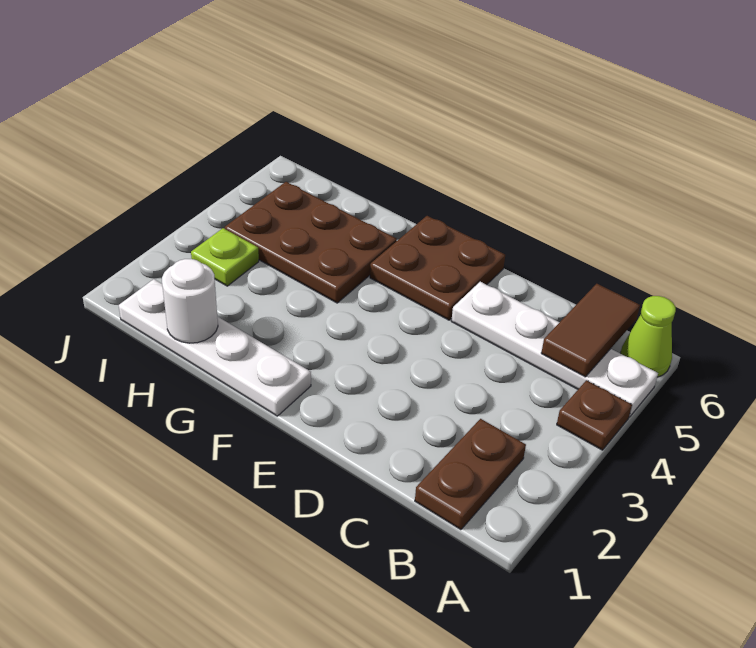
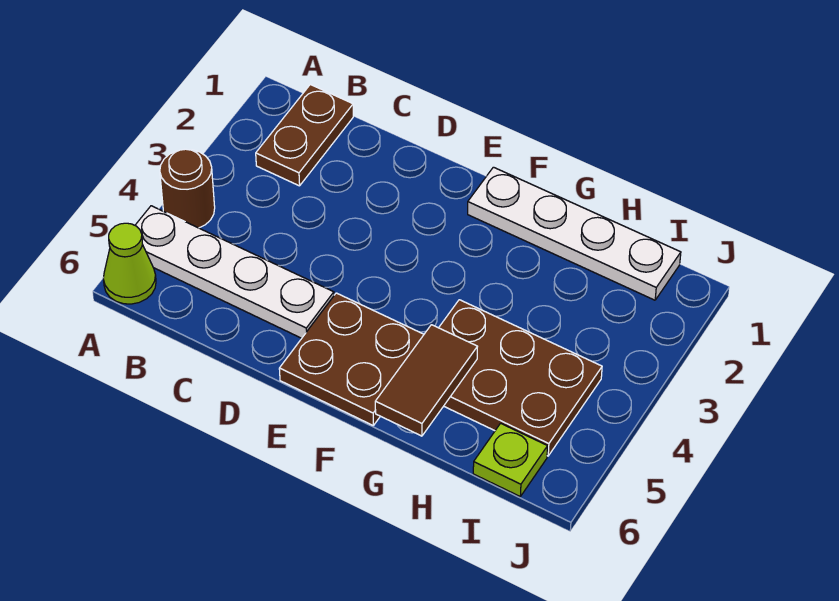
brown plate A4 level 1 -> brown round brick A4 level 1
brown tile B5:B6 level 2 -> brown tile G5:G6 level 2
white round brick H1 level 2 -> none
lime plate I3 level 1 -> lime plate I6 level 1

